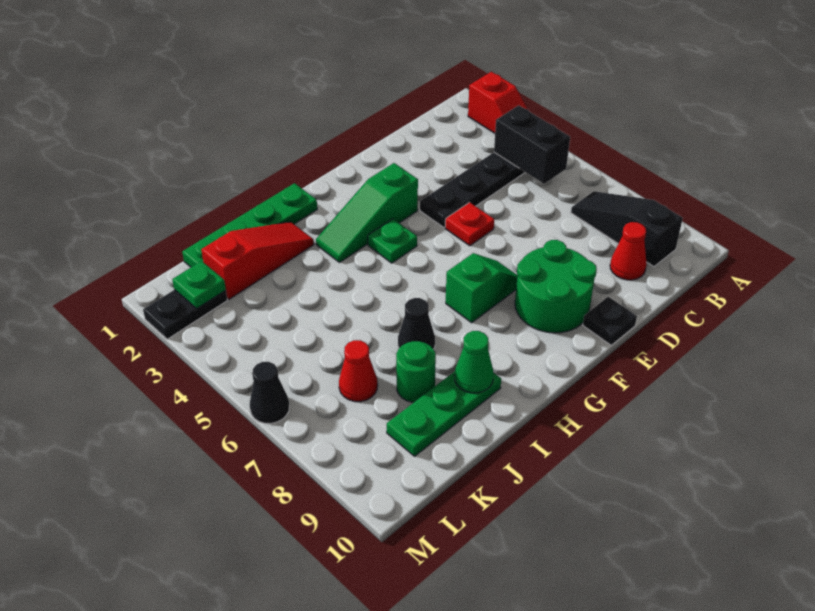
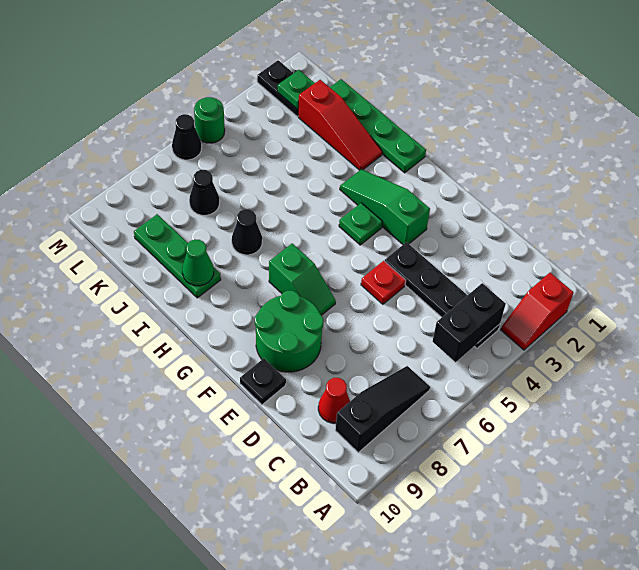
green round brick J8 level 1 -> green round brick M5 level 1
red cone K7 level 1 -> black cone K7 level 1

